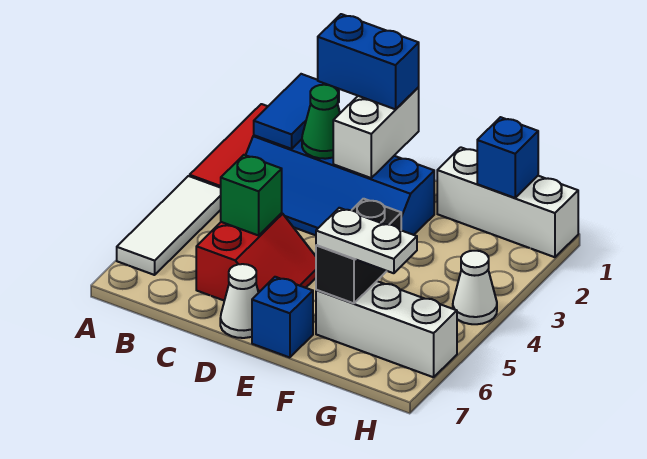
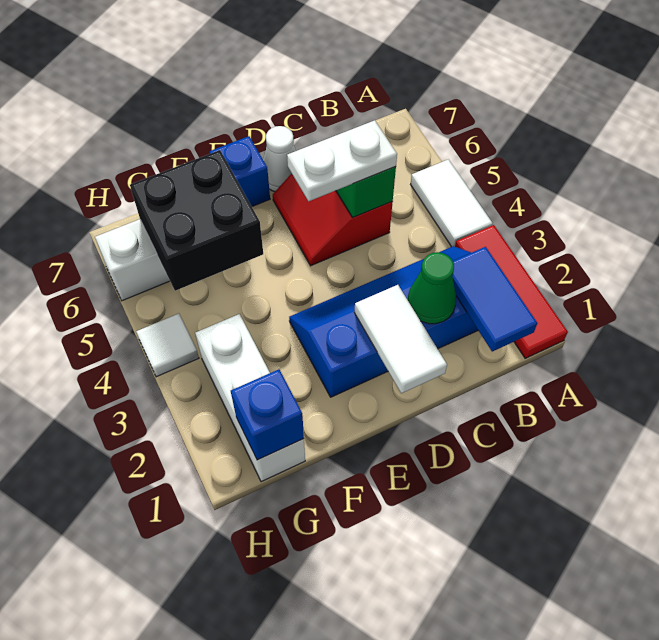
white tile A4:A6 level 1 -> white tile A4:A5 level 1
blue brick C1:D1 level 3 -> none
white brick D1:D2 level 2 -> white tile D1:D2 level 2
white brick F1:H1 level 1 -> white brick G1:G3 level 1
black brick F5:F6 level 2 -> black brick F5:G6 level 2
white plate F6:G6 level 3 -> white plate C5:D5 level 3
white cone H4 level 1 -> white tile H4 level 1

